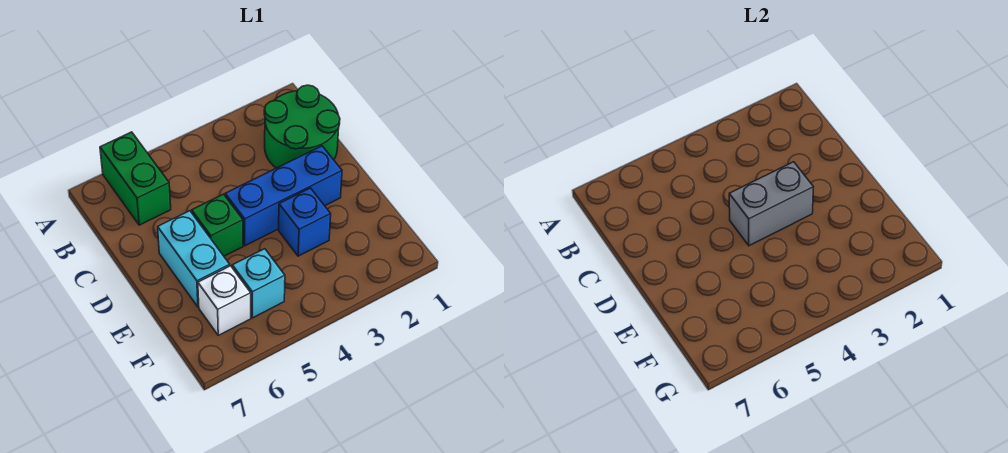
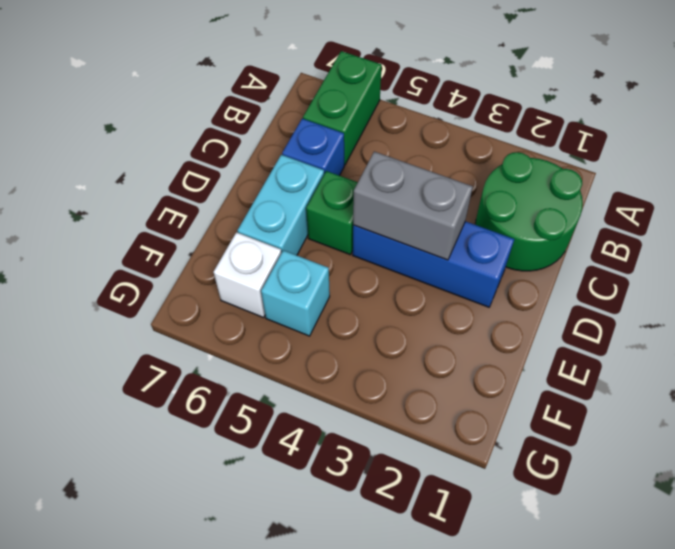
blue brick E3 level 1 -> blue brick C6 level 1

